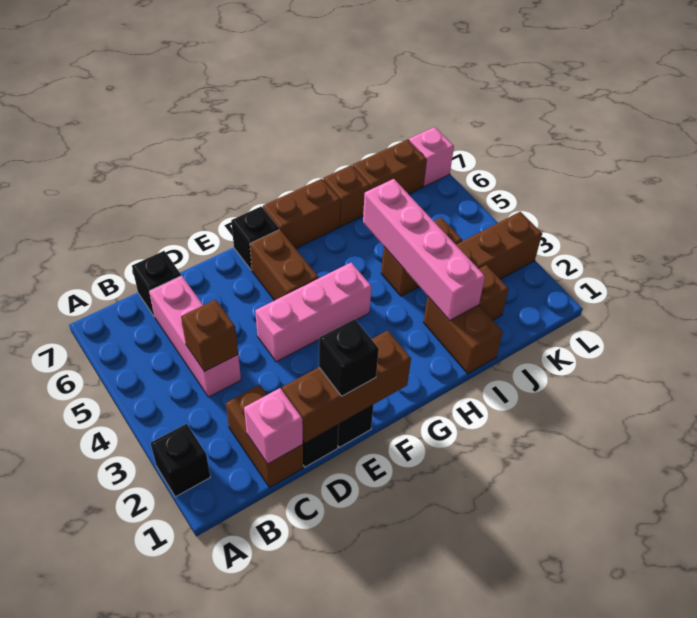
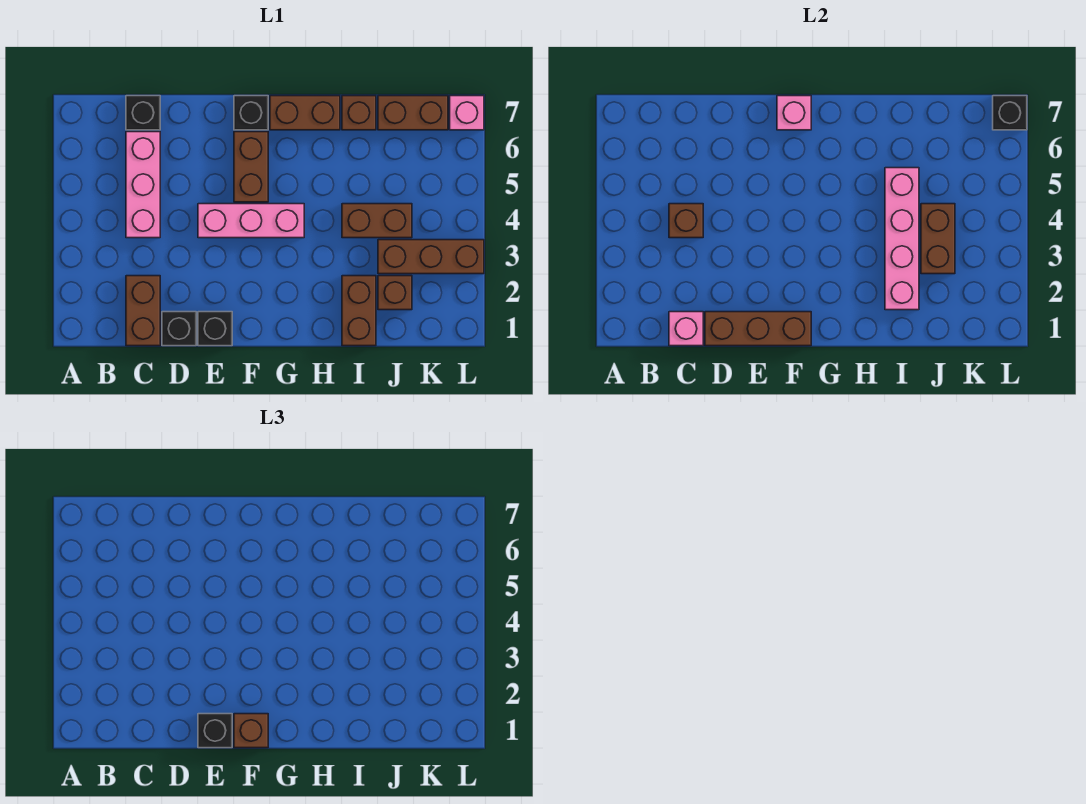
black brick A2 level 1 -> black brick L7 level 2
none -> brown brick F1 level 3
none -> pink brick F7 level 2
none -> brown brick J3:J4 level 2

